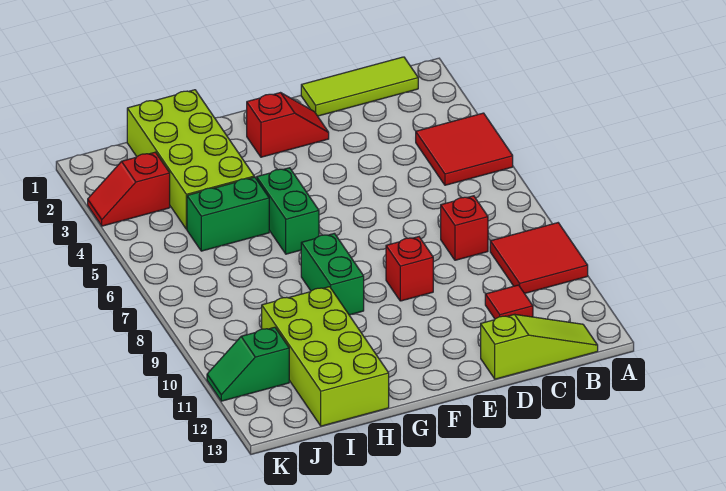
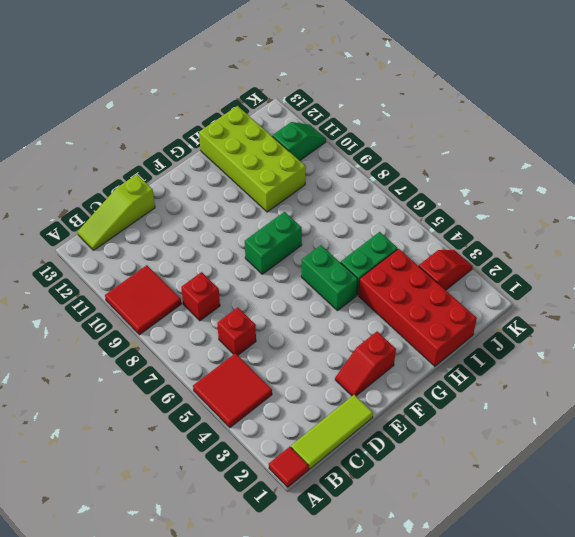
red tile C11 level 1 -> red tile A1 level 1
red brick E9 level 1 -> red brick C6 level 1
green brick G8:G9 level 1 -> green brick F8:G8 level 1
lime brick H1:I4 level 1 -> red brick H1:I4 level 1

